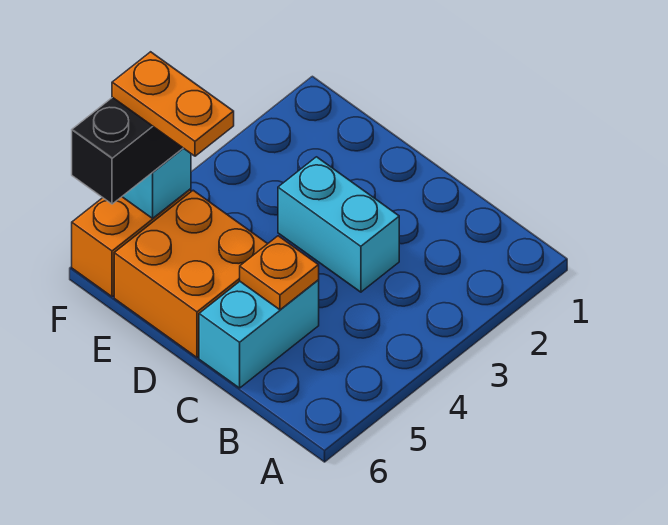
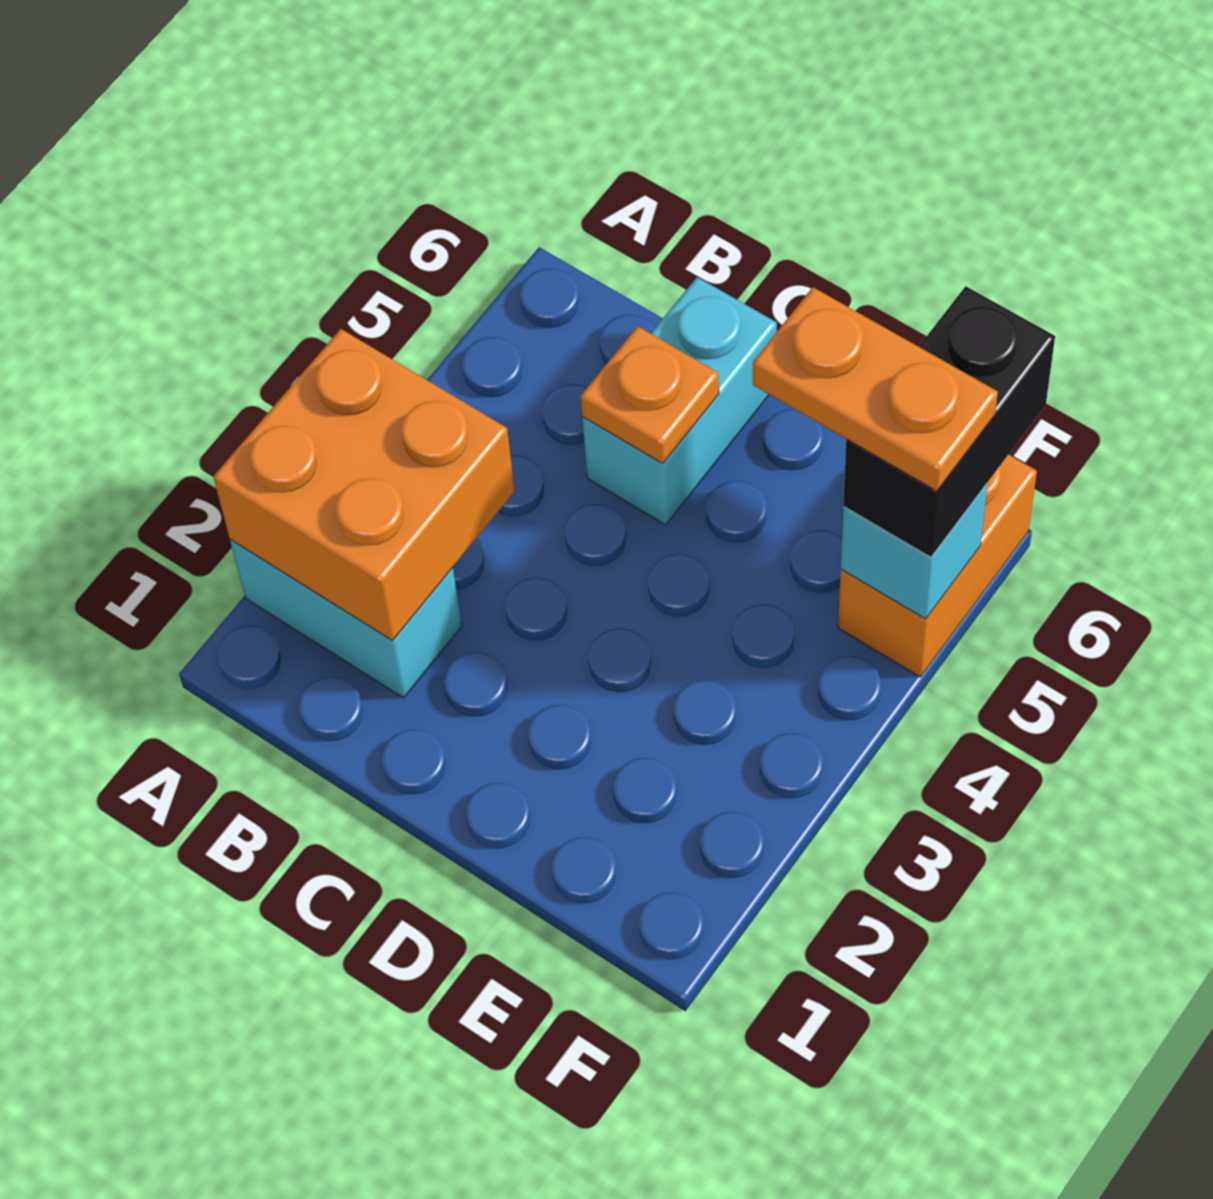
cyan brick C3:D3 level 1 -> cyan brick A2:B2 level 1
orange brick D5:E6 level 1 -> orange brick A2:B3 level 2

